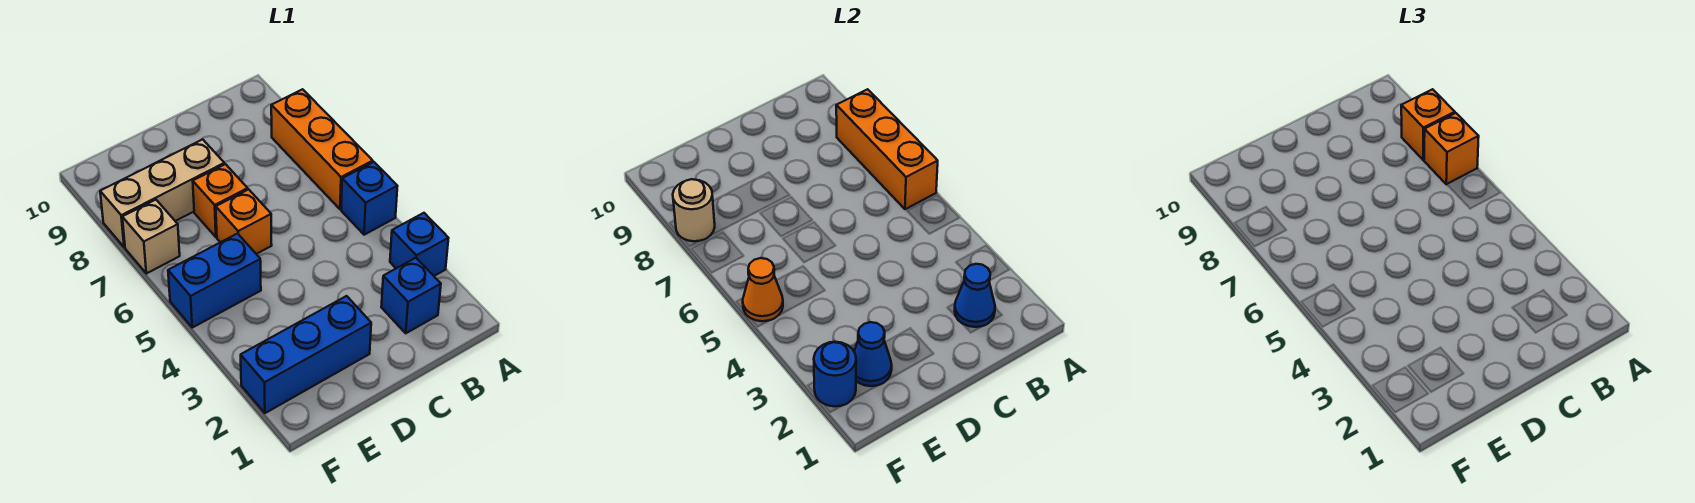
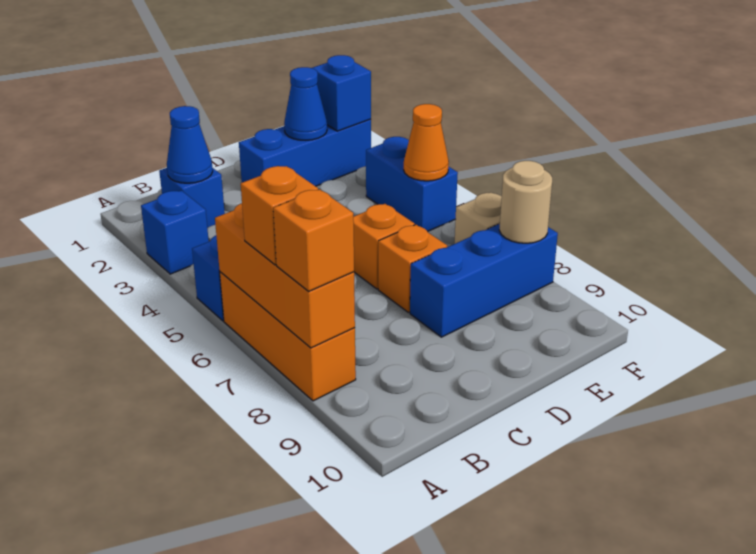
tan brick D8:F8 level 1 -> blue brick D8:F8 level 1
blue brick E5:F5 level 1 -> blue brick F4:F5 level 1
blue round brick F2 level 2 -> blue brick F2 level 2

